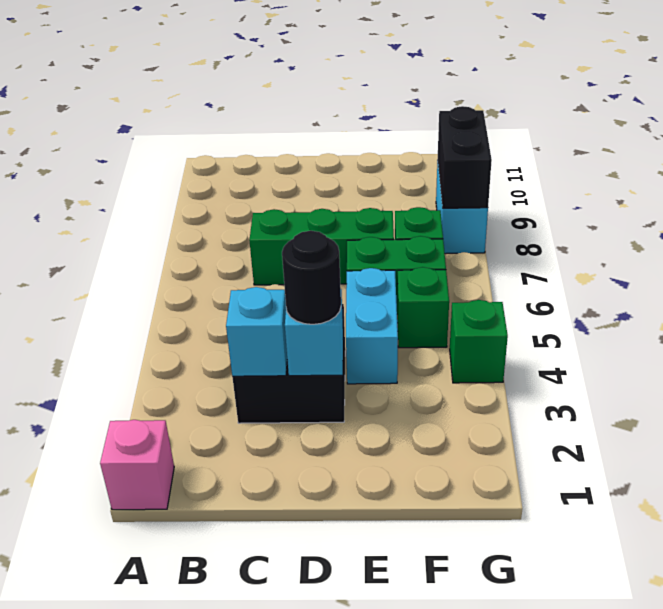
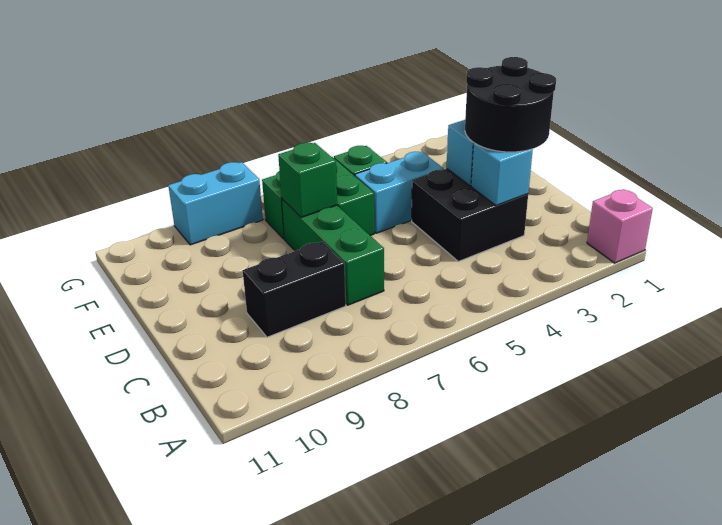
black round brick D3 level 3 -> black round brick C2:D3 level 3
green brick G4 level 1 -> green brick E7 level 2
black brick G8:G9 level 2 -> black brick C8:C9 level 1

